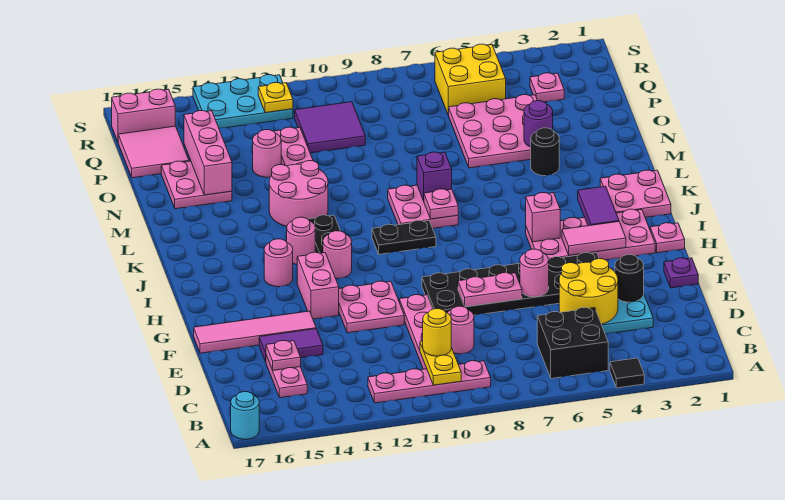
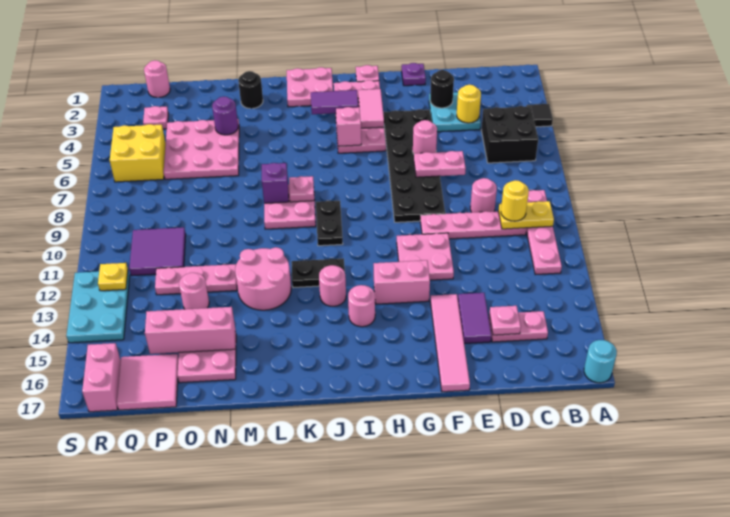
yellow round brick D4:E5 level 2 -> yellow round brick D4 level 2
pink plate F7:F8 level 2 -> pink plate E7:F7 level 2
pink round brick I12 level 1 -> pink round brick Q1 level 1
black round brick M4 level 1 -> black round brick M2 level 1

